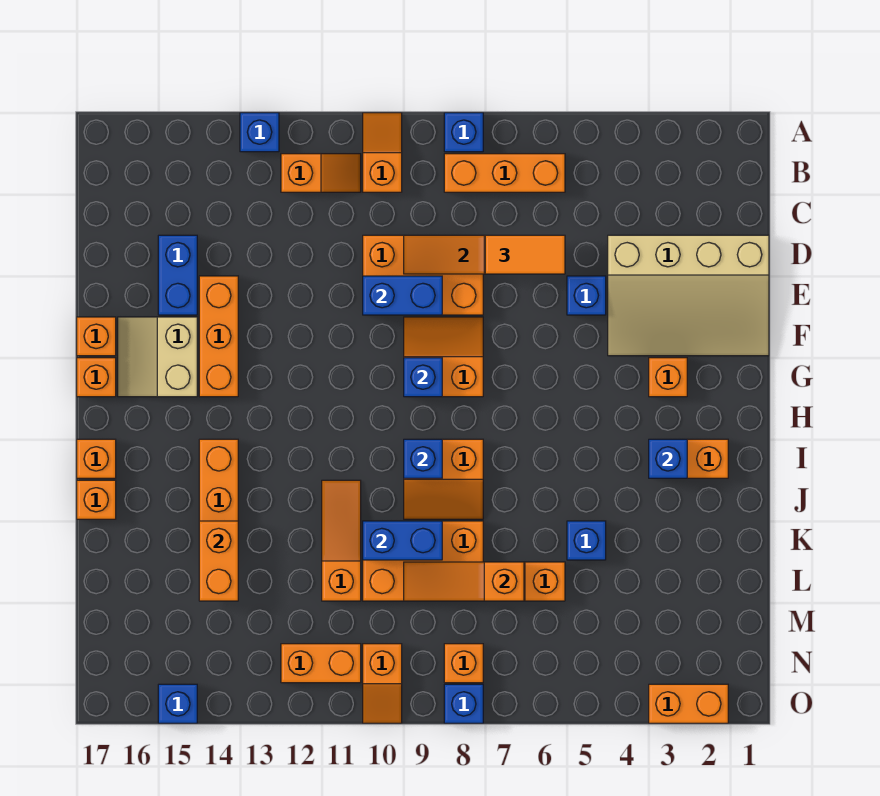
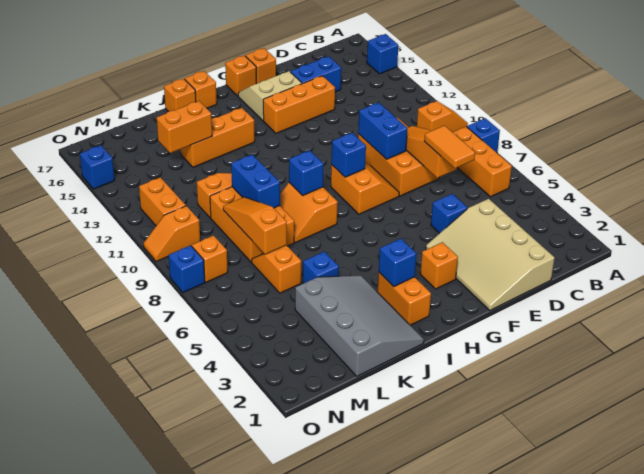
blue brick A13 level 1 -> blue brick A15 level 1
orange slope B11:B12 level 1 top 12 -> none
none -> grey slope J1:L4 level 1 top L
orange brick O2:O3 level 1 -> none

